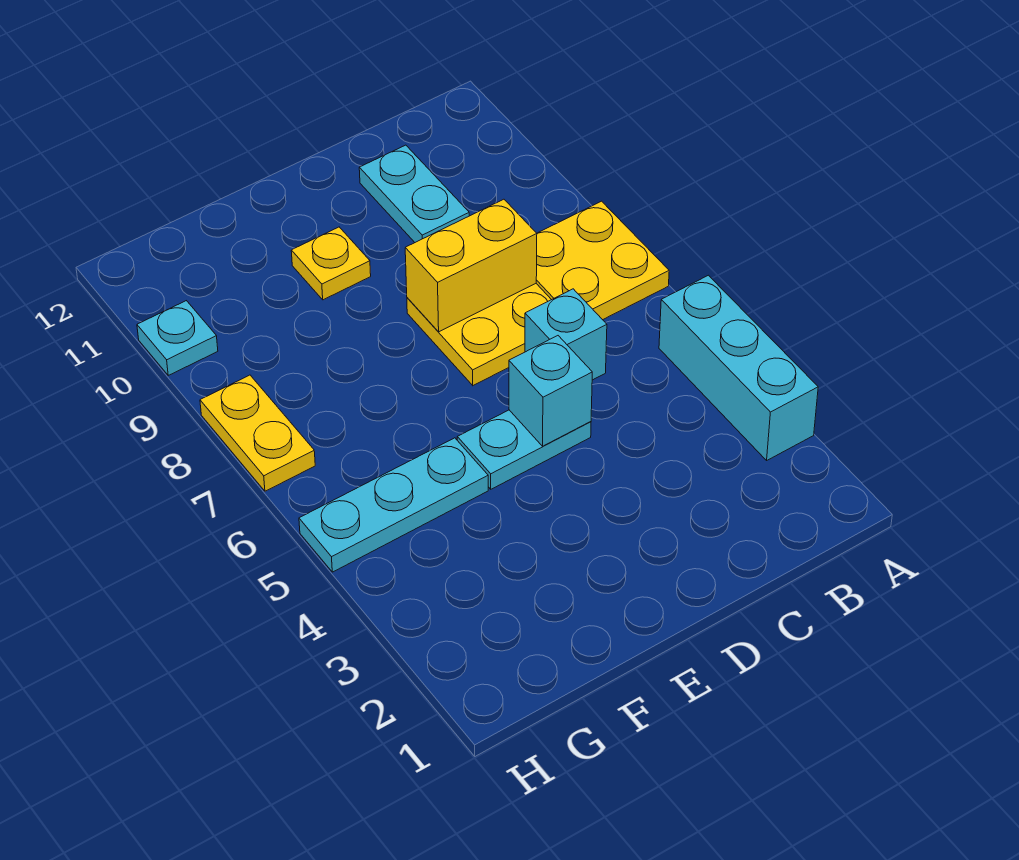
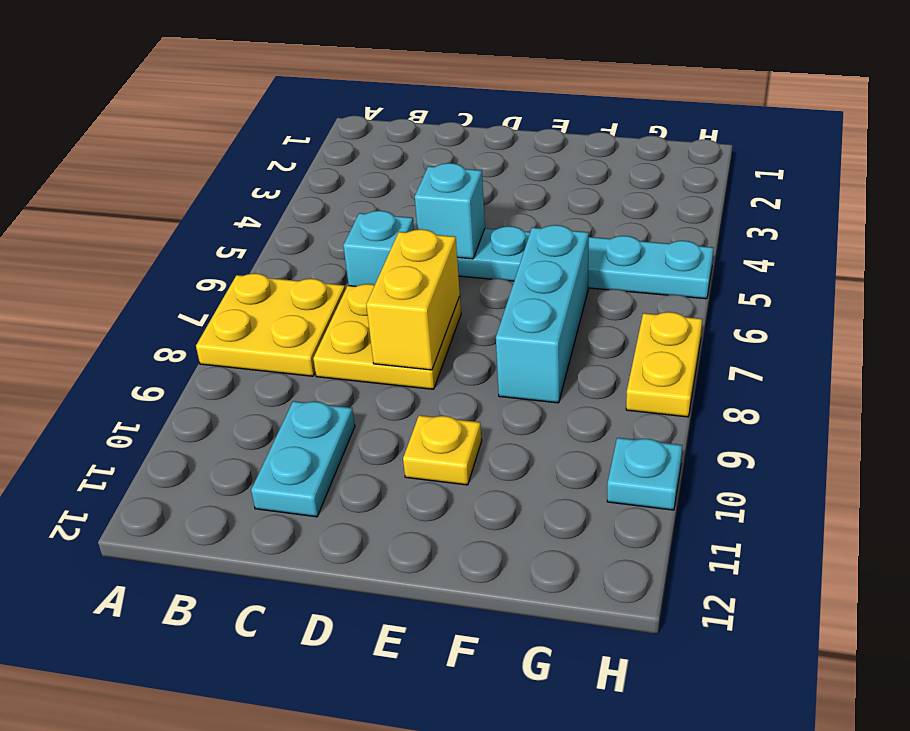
cyan brick A3:A5 level 1 -> cyan brick F6:F8 level 1
yellow brick C8:D8 level 2 -> yellow brick D7:D8 level 2

